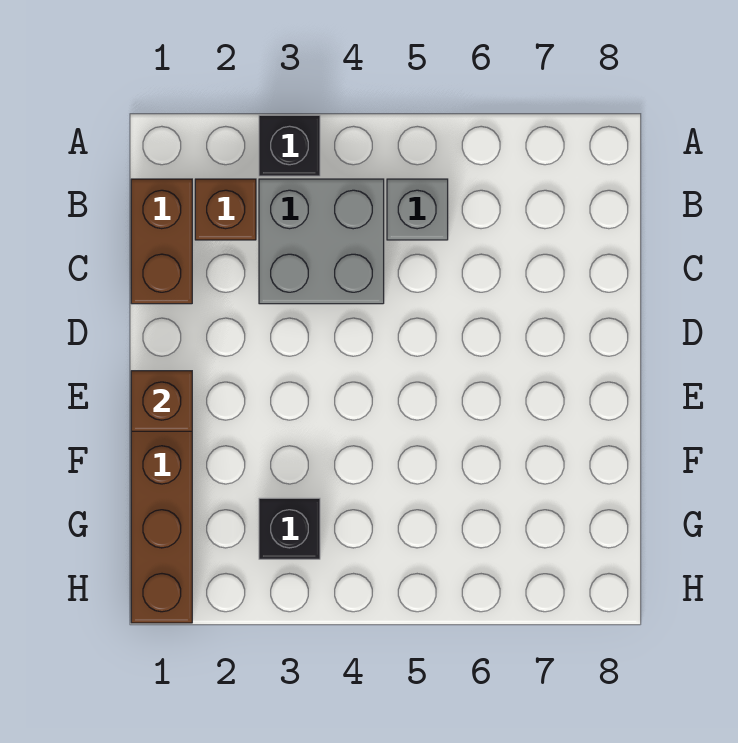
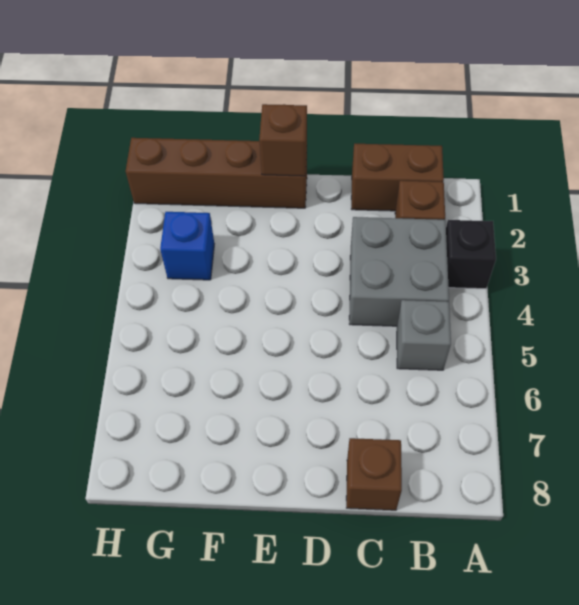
none -> brown brick C8 level 1
black brick G3 level 1 -> blue brick G3 level 1

